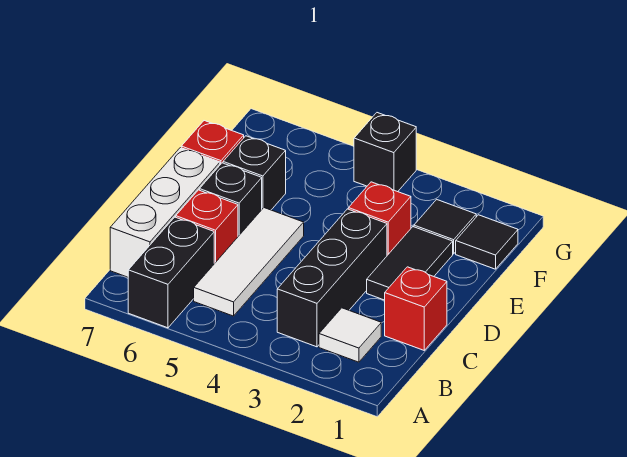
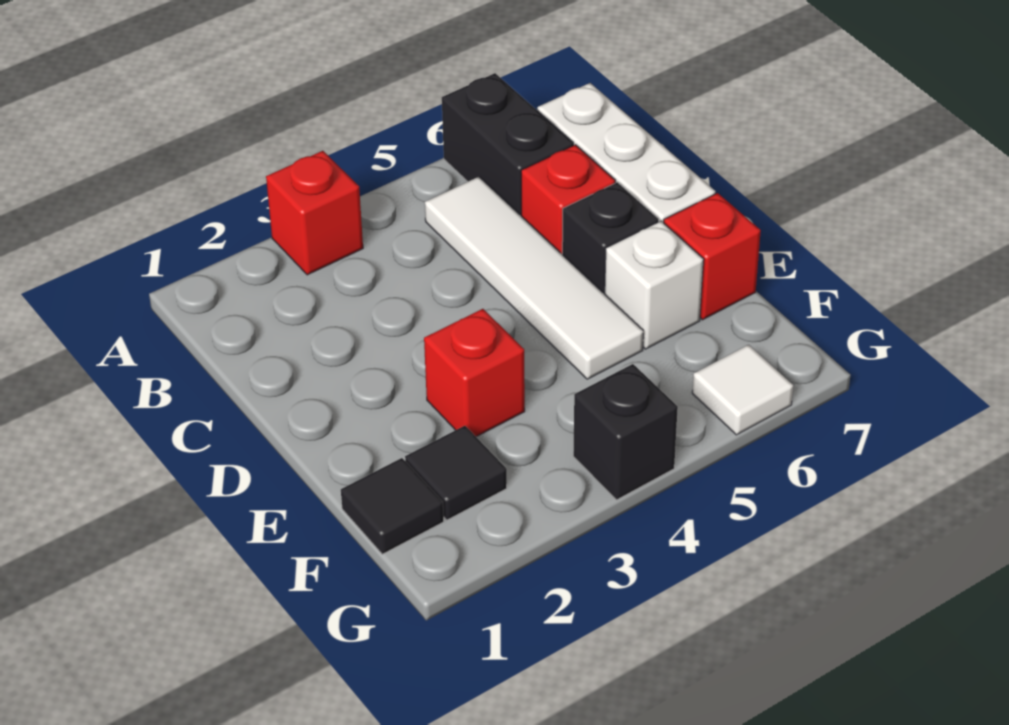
white tile B2 level 1 -> white tile G6 level 1
black brick B3:D3 level 1 -> none
white tile B5:D5 level 1 -> white tile B5:E5 level 1
red brick C1 level 1 -> red brick A3 level 1
black tile D2:E2 level 1 -> none
black brick E6 level 1 -> white brick E6 level 1

